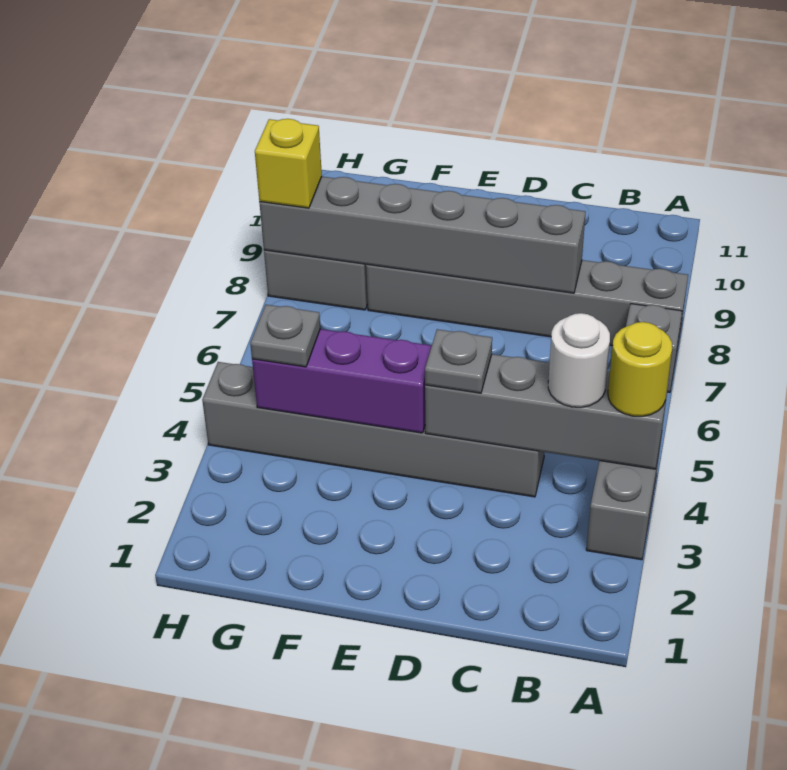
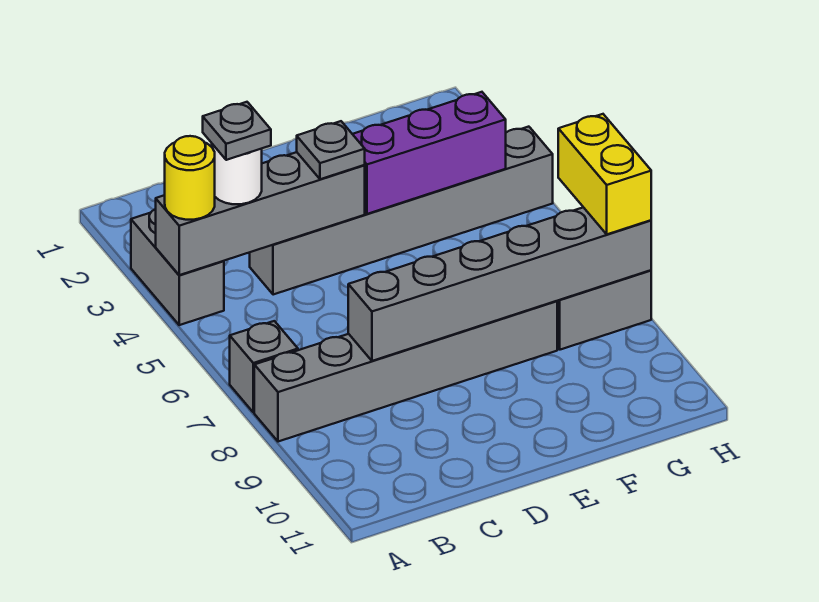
grey plate G4 level 3 -> grey plate B4 level 4
yellow brick H8 level 3 -> yellow brick H7:H8 level 3

